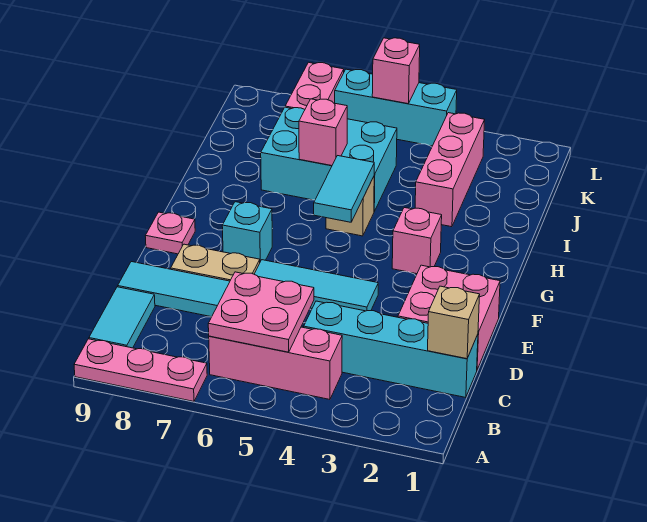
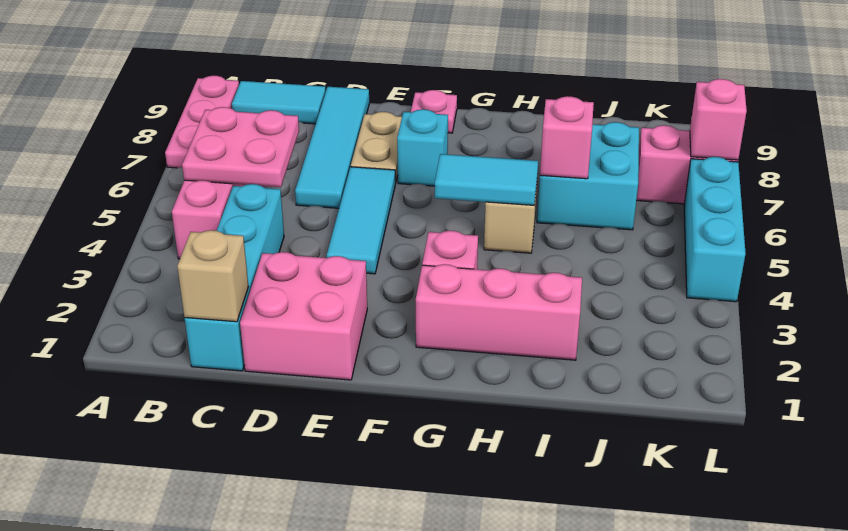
pink brick I3:K3 level 1 -> pink brick G2:I2 level 1
cyan brick I5:J7 level 1 -> cyan brick I6:J7 level 1
pink brick L5 level 2 -> pink brick L7 level 2

